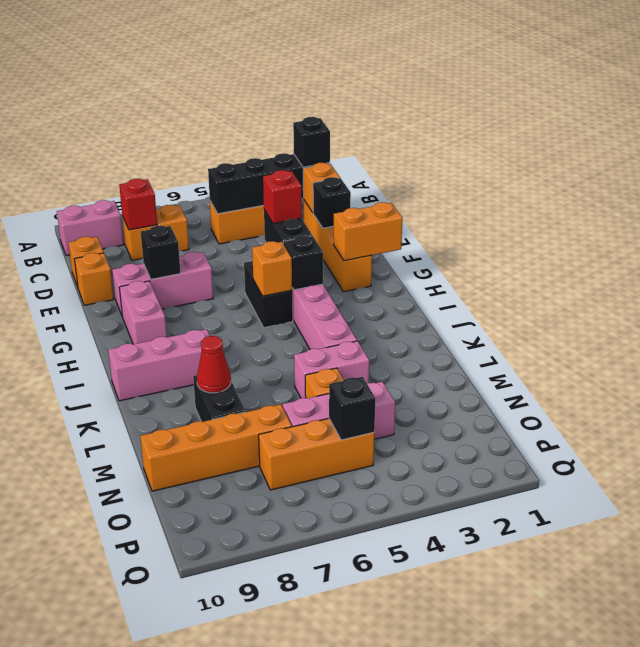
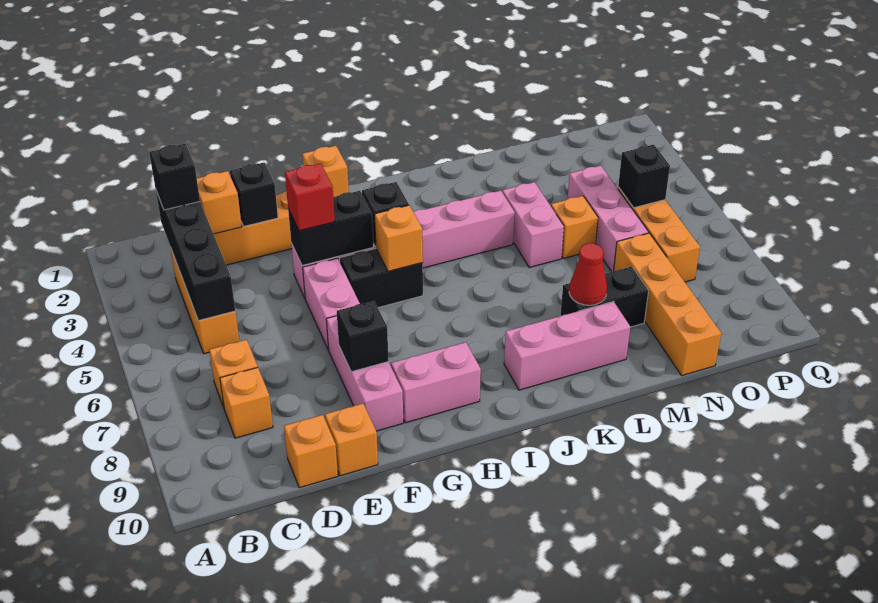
pink brick B9:B10 level 1 -> pink brick F5:F6 level 1
red brick C8 level 2 -> none
orange brick G1:G2 level 2 -> orange brick G2 level 2
pink brick J8:J10 level 1 -> pink brick J9:L9 level 1

